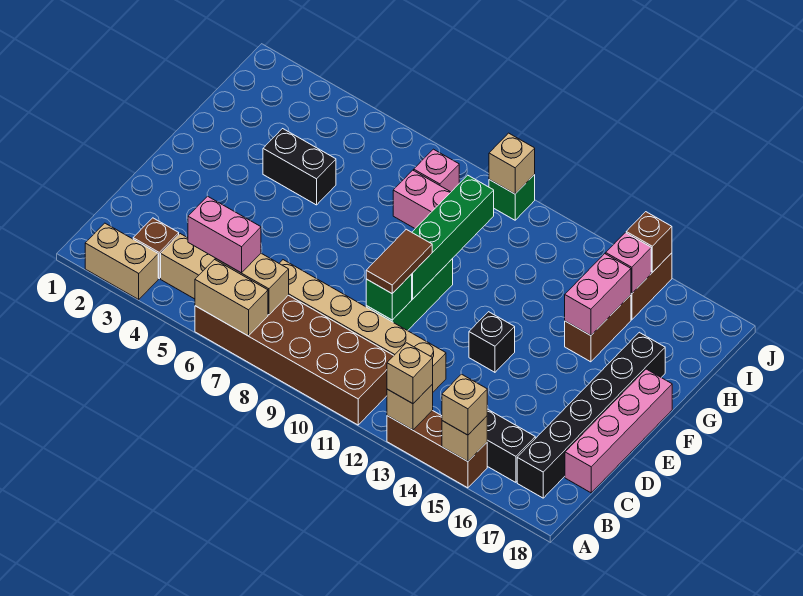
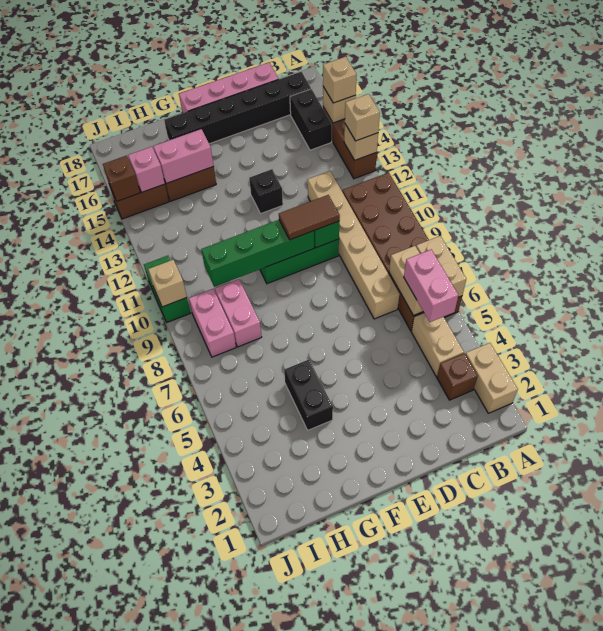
pink brick I8 level 1 -> pink brick I8:I9 level 1
green brick J10 level 1 -> green brick J10:J11 level 1

